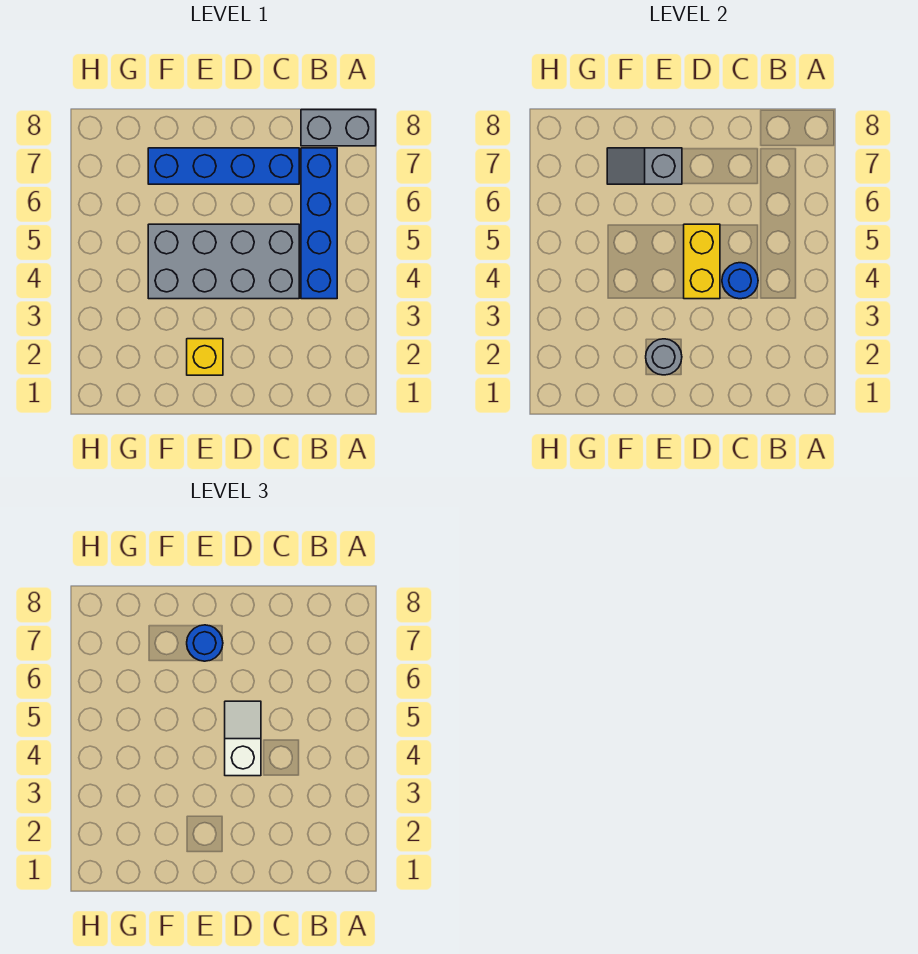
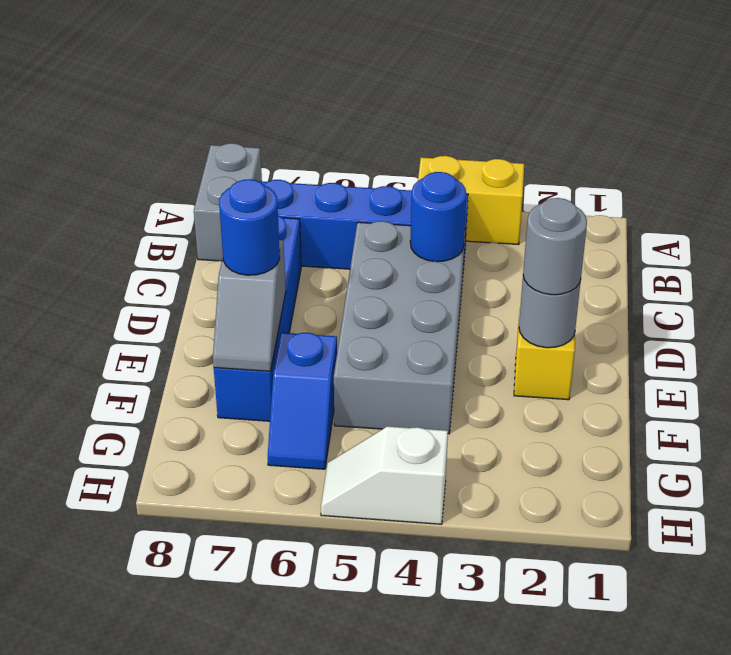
yellow brick D4:D5 level 2 -> yellow brick A3:A4 level 1
white slope D4:D5 level 3 top 4 -> white slope H4:H5 level 1 top 4
none -> grey round brick E2 level 3
none -> blue slope F6:G6 level 1 top F

